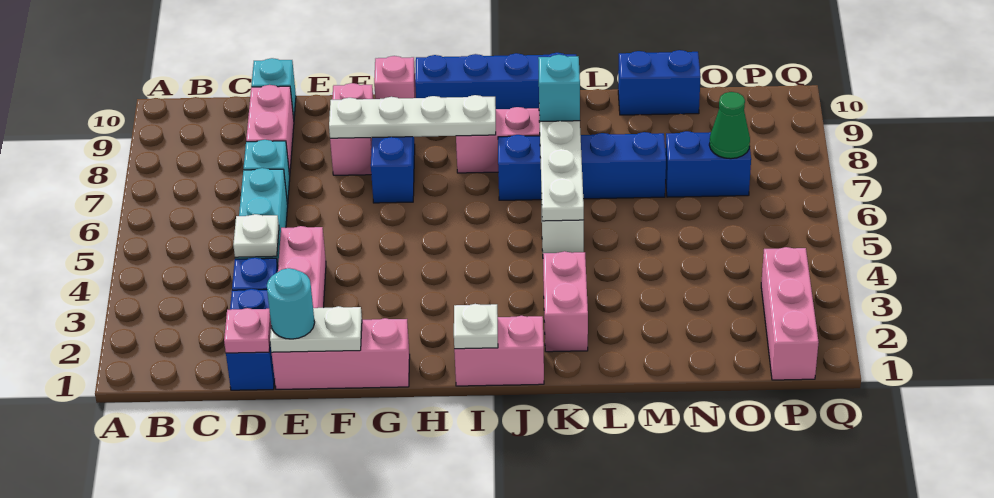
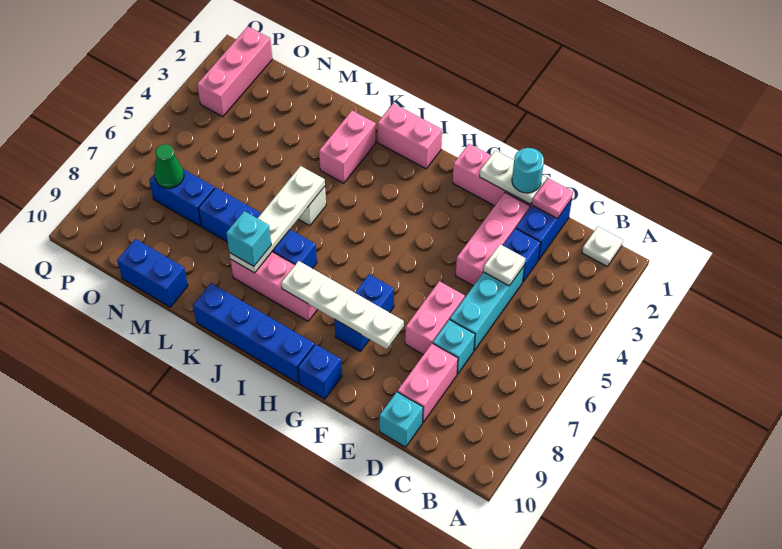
pink brick F8:F9 level 1 -> pink brick E6:E7 level 1
pink brick G10 level 1 -> blue brick G10 level 1
white plate I1 level 2 -> white plate B1 level 1

